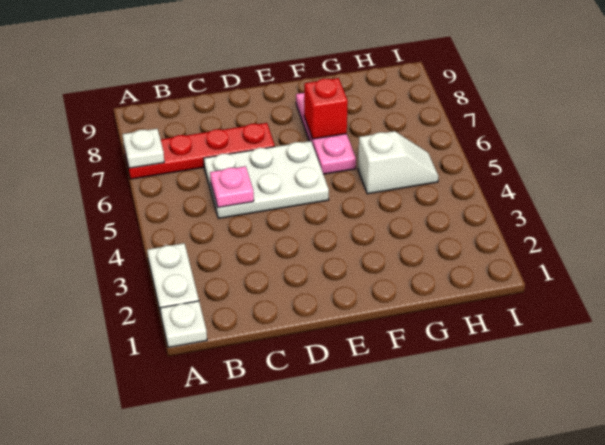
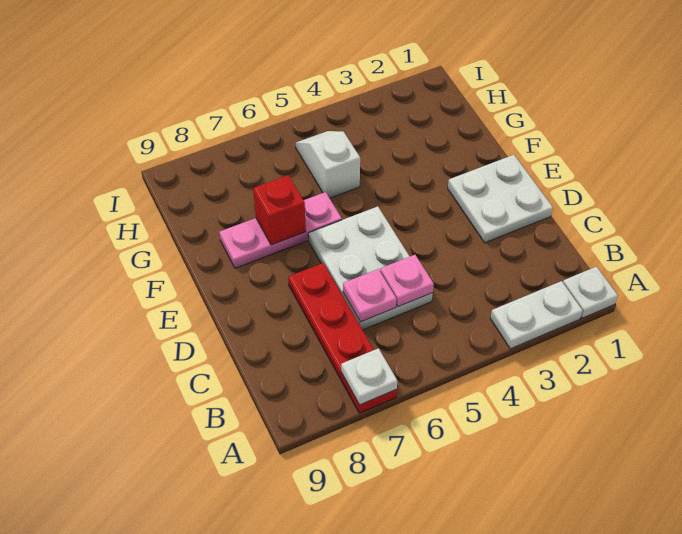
none -> pink plate C6 level 2
none -> white plate D1:E2 level 1

